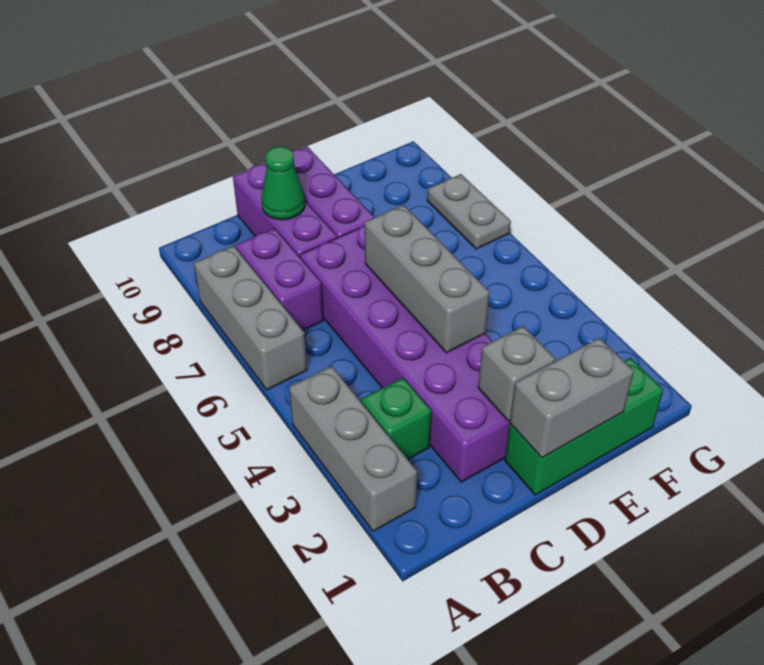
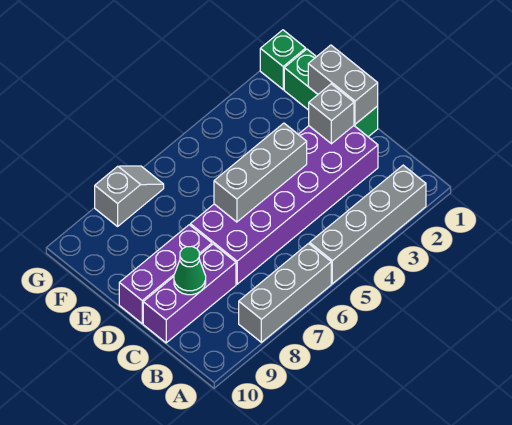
grey brick A2:A4 level 1 -> grey brick A2:A5 level 1
green brick B3 level 1 -> green brick G1 level 1
purple brick B7:B8 level 1 -> none
grey plate G7:G8 level 1 -> grey slope G7:G8 level 1 top 8

